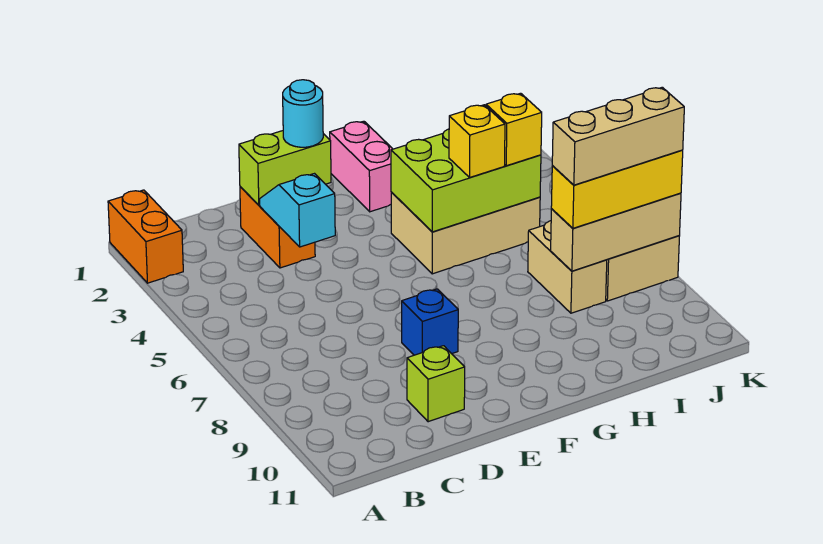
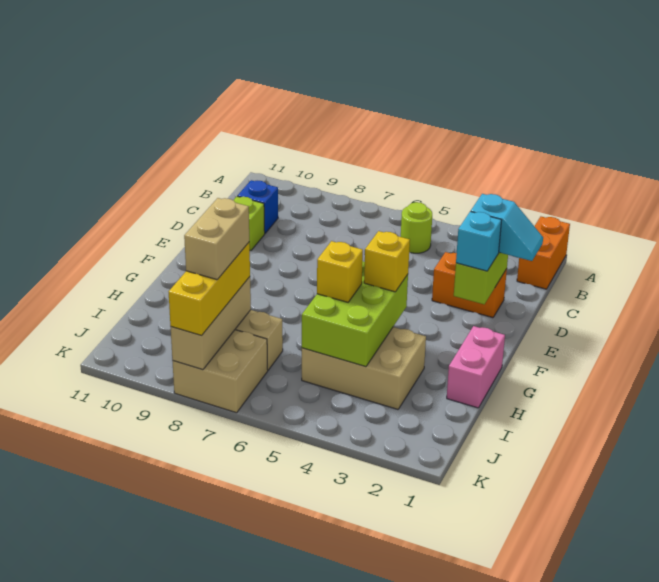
orange brick A1:A2 level 1 -> orange brick A1:B1 level 1
none -> lime round brick B5 level 1
cyan slope D3:D4 level 2 top 4 -> cyan slope D1:D2 level 3 top 2
cyan round brick E2 level 3 -> cyan brick E2 level 3
blue brick E8 level 1 -> blue brick C10 level 1
pink brick G1:G2 level 1 -> pink brick G1:H1 level 1
tan brick G4:I5 level 1 -> tan brick H3:I5 level 1
yellow brick I5 level 3 -> yellow brick G4 level 3
tan brick I8:K8 level 4 -> tan brick I8:J8 level 4

